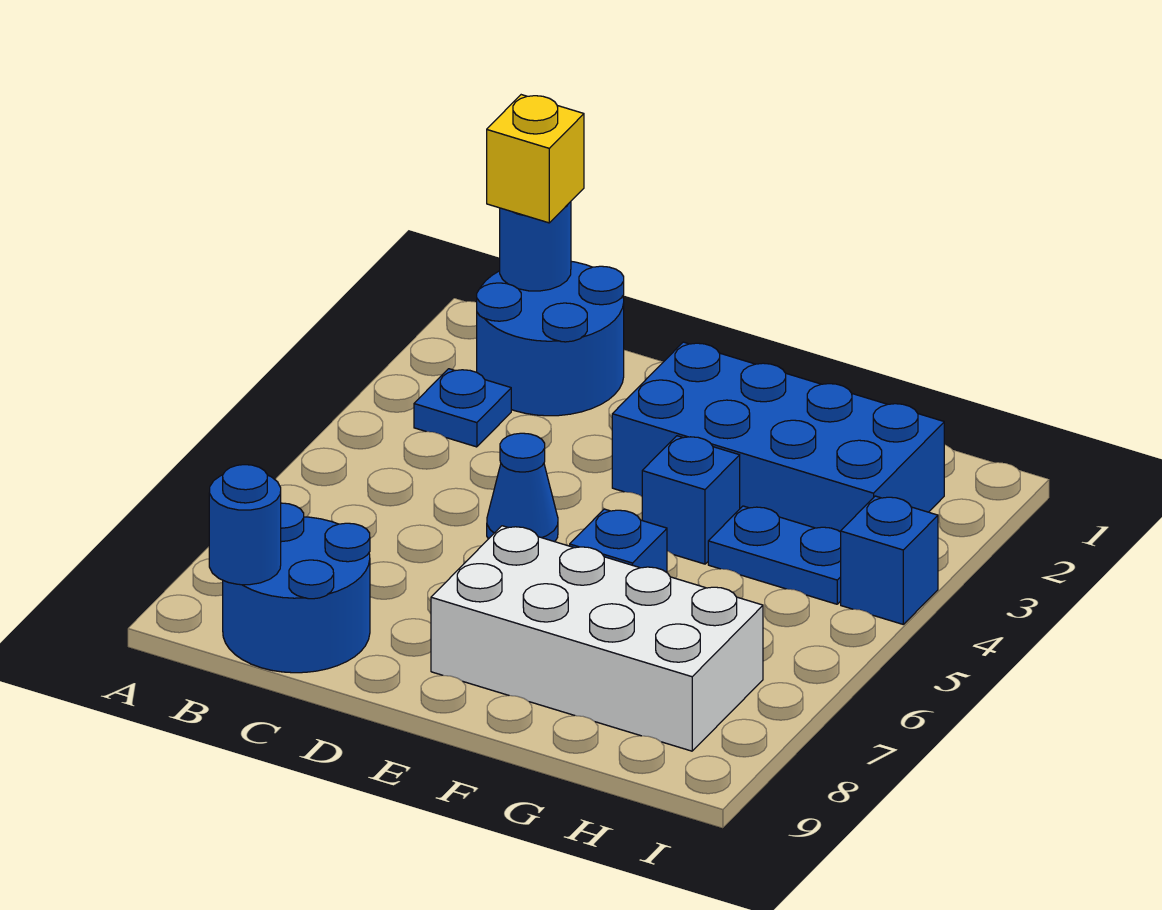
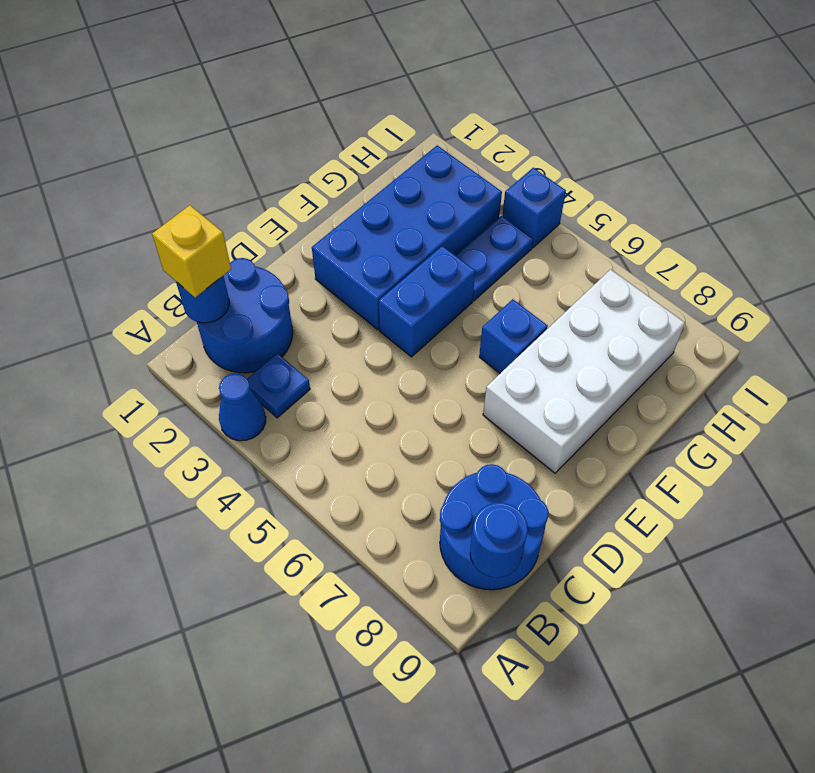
blue cone D5 level 1 -> blue cone A3 level 1
blue brick F4 level 1 -> blue brick E4:F4 level 1

